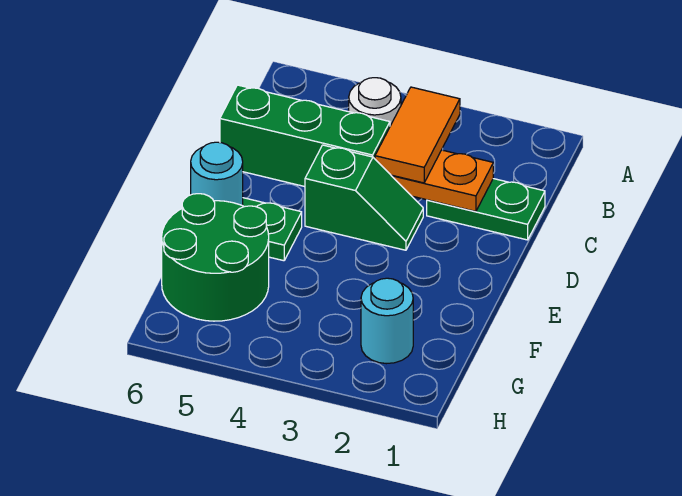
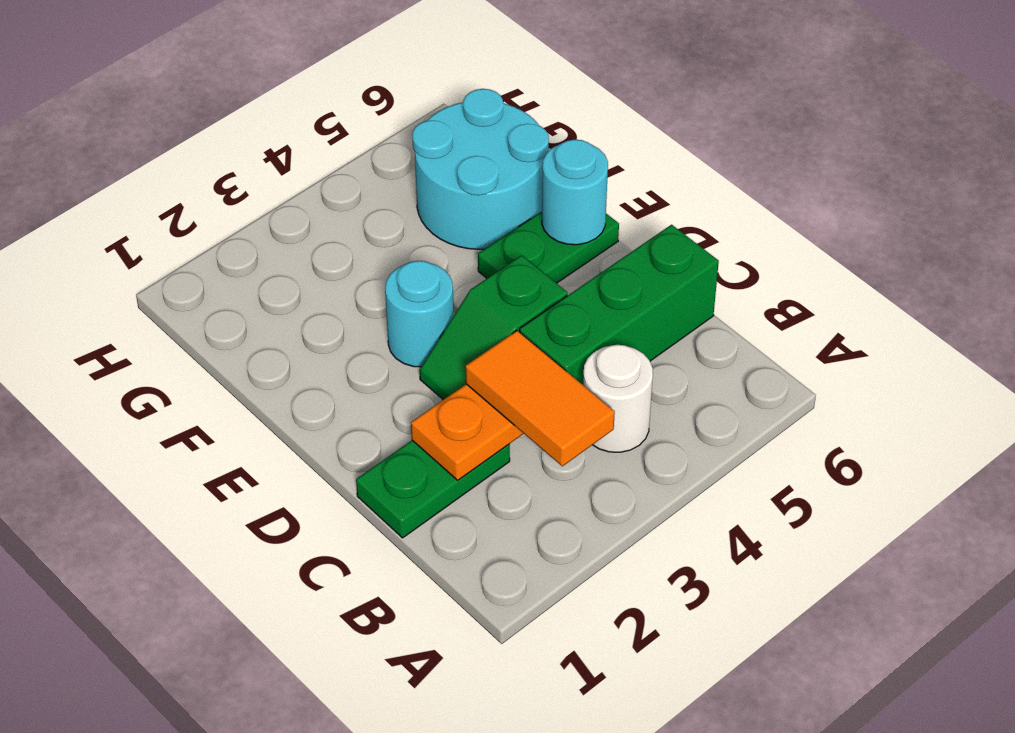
green round brick F5:G6 level 1 -> cyan round brick F5:G6 level 1
cyan round brick G2 level 1 -> cyan round brick E3 level 1

